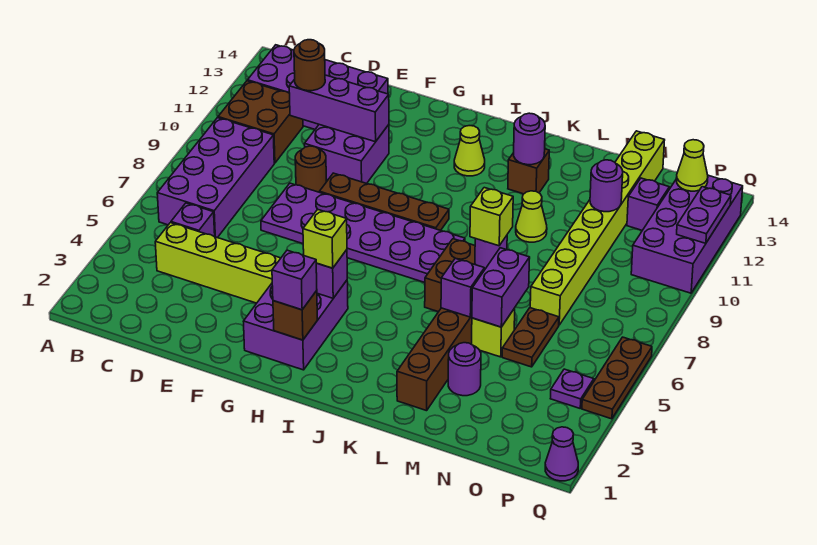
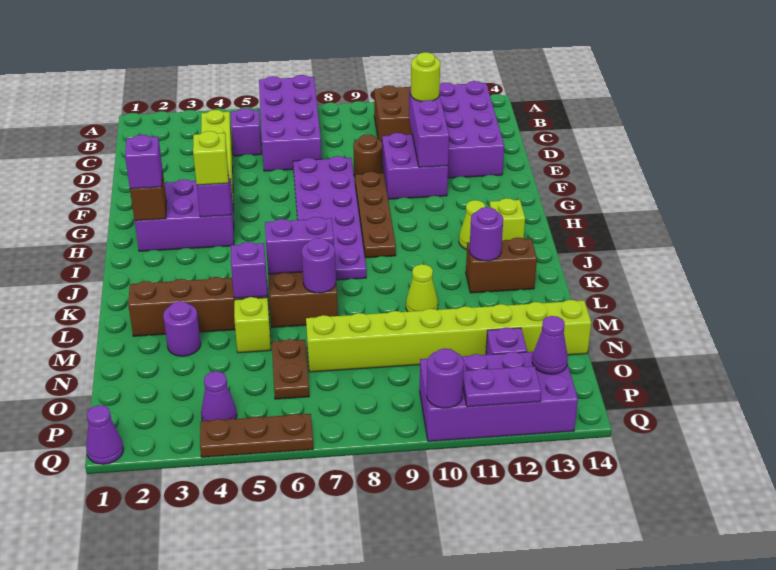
purple brick B6:C9 level 1 -> purple brick A6:D7 level 1
brown round brick D11 level 3 -> lime round brick D11 level 3
brown brick K12 level 1 -> brown brick K12:K13 level 1
lime brick L7 level 3 -> lime brick I13 level 1
purple brick M5:M6 level 2 -> purple brick K6:K7 level 2
brown plate N5:N6 level 1 -> brown plate N6:O6 level 1
purple round brick N11 level 2 -> purple round brick Q10 level 2
purple plate P4 level 1 -> purple cone P4 level 1
lime cone P13 level 2 -> purple cone P13 level 2

